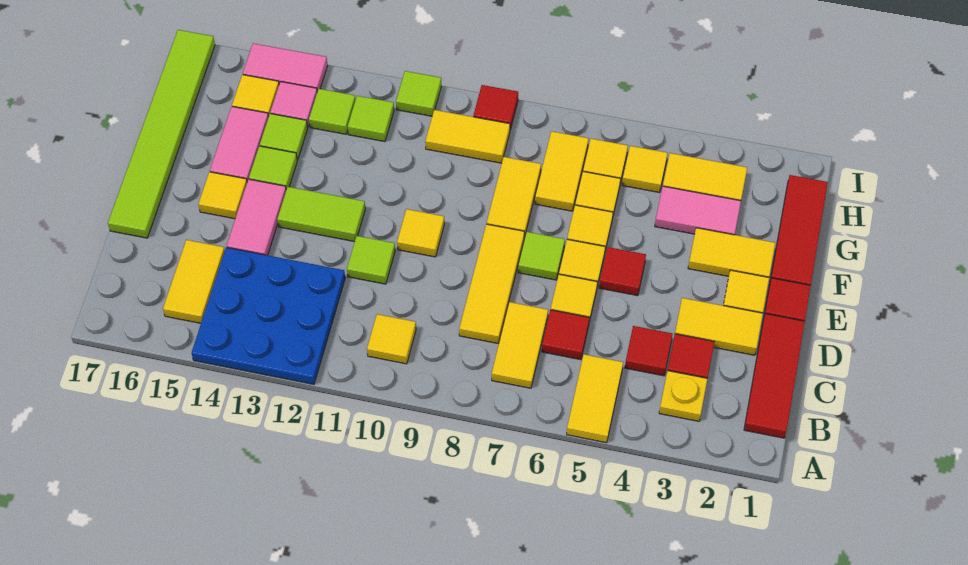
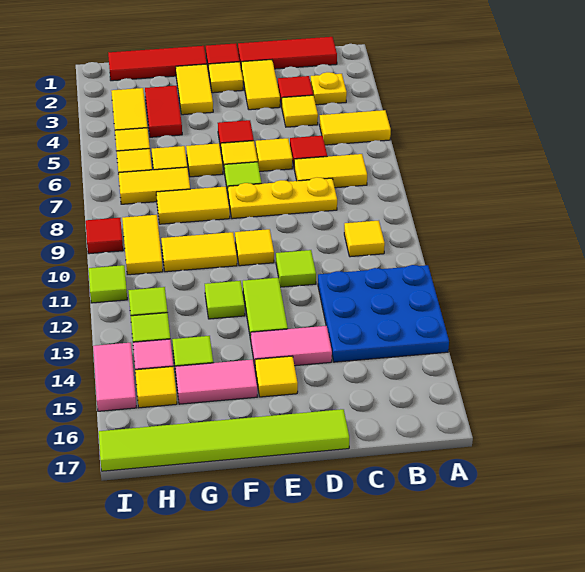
yellow tile B15:C15 level 1 -> yellow tile F10:G10 level 1
red tile C4 level 1 -> yellow tile C4 level 1
yellow tile C8:E8 level 1 -> yellow plate C8:E8 level 1
lime tile F14 level 1 -> lime tile F12 level 1
pink tile G3:G4 level 1 -> red tile G3:G4 level 1

